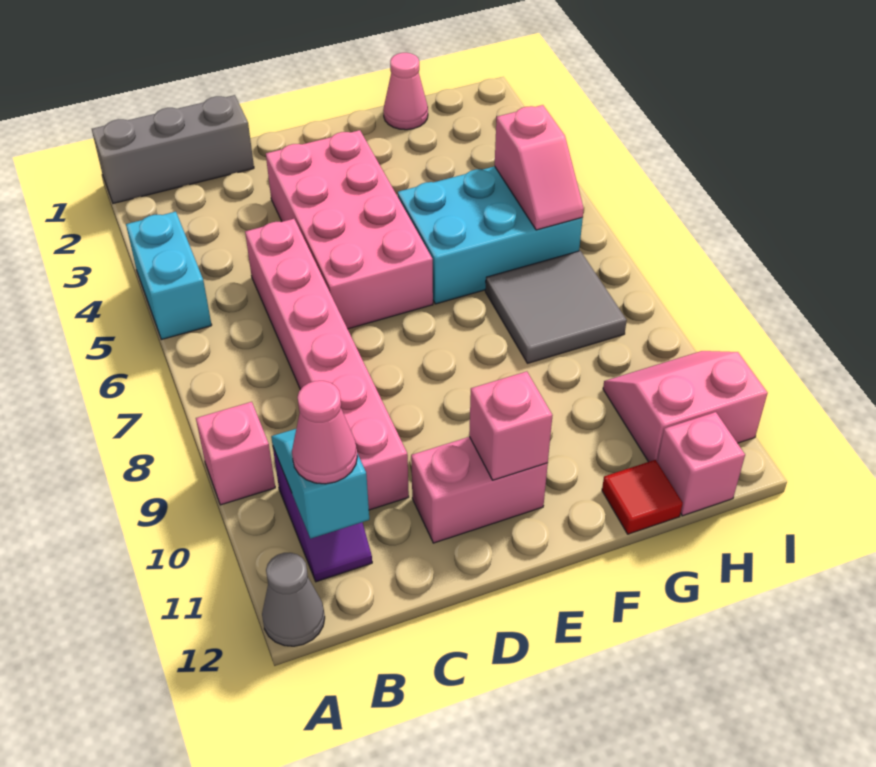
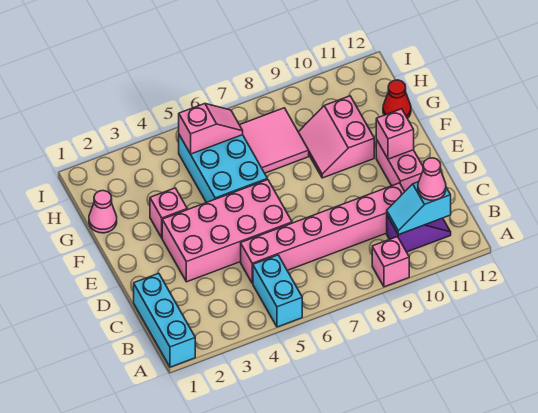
grey brick A1:C1 level 1 -> cyan brick A1:C1 level 1
cyan brick A4:A5 level 1 -> cyan brick A5:B5 level 1
grey cone A12 level 1 -> none
grey tile G7:H8 level 1 -> pink tile G7:H8 level 1
red tile G12 level 1 -> red cone G12 level 1
pink slope H10:I11 level 1 top 11 -> pink slope F9:G10 level 1 top 10
pink brick H12 level 1 -> pink brick F3 level 1

